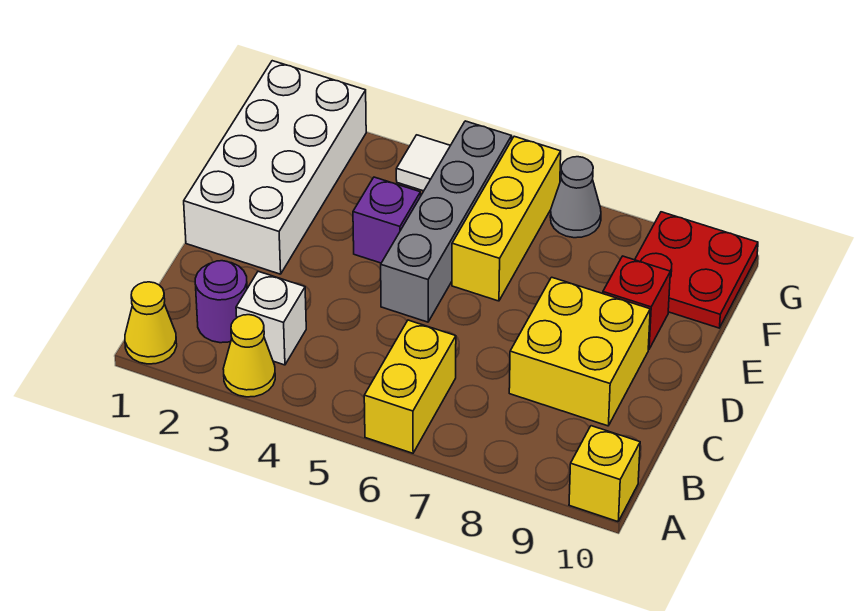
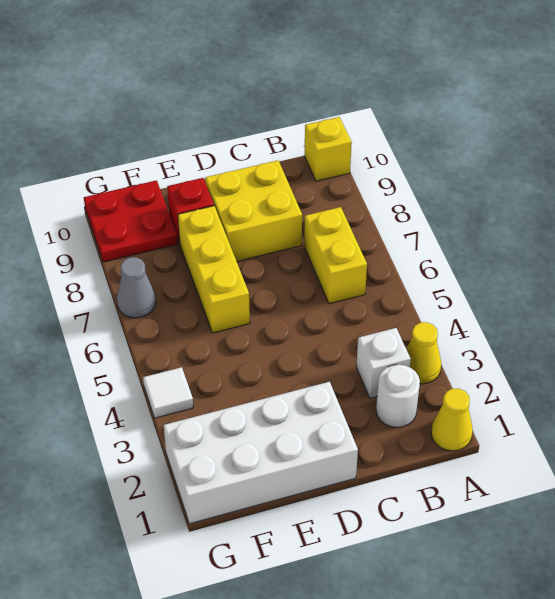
yellow brick A6:B6 level 1 -> yellow brick B6:B7 level 1
purple round brick B2 level 1 -> white round brick B2 level 1
grey brick D5:G5 level 1 -> none
purple brick E4 level 1 -> none
yellow brick E6:G6 level 1 -> yellow brick E6:E8 level 1

